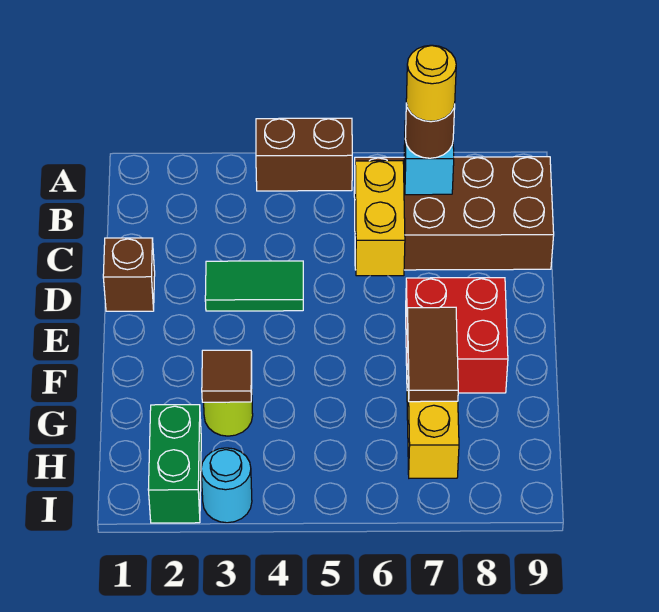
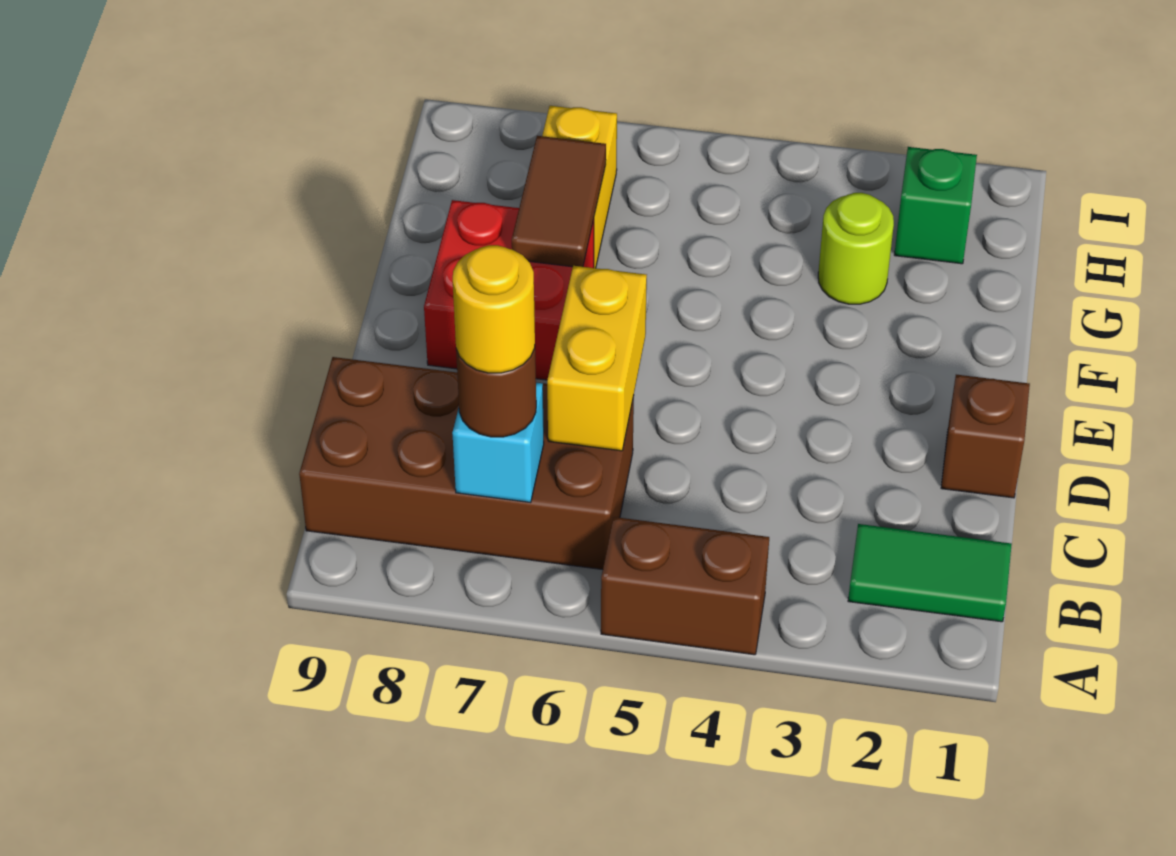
green tile D3:D4 level 1 -> green tile B1:B2 level 1
brown tile G3 level 2 -> none
green brick H2:I2 level 1 -> green brick H2 level 1
cyan round brick I3 level 1 -> none

